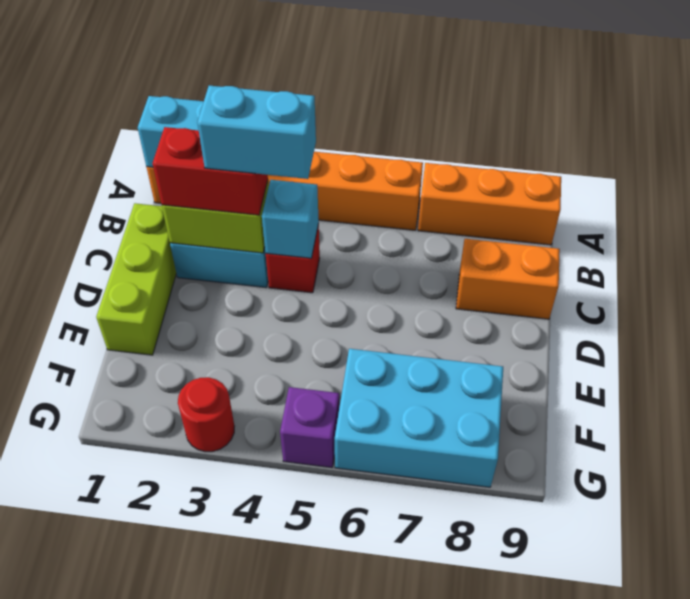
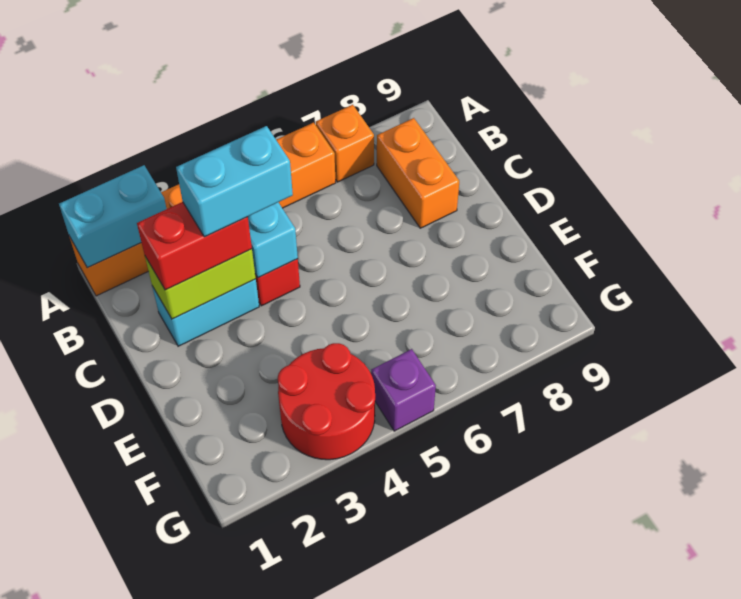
orange brick A7:A9 level 1 -> orange brick A7 level 1
lime brick C1:E1 level 1 -> none
orange brick C8:C9 level 1 -> orange brick B8:C8 level 1
cyan brick F6:G8 level 1 -> none
red round brick G3 level 1 -> red round brick F3:G4 level 1

